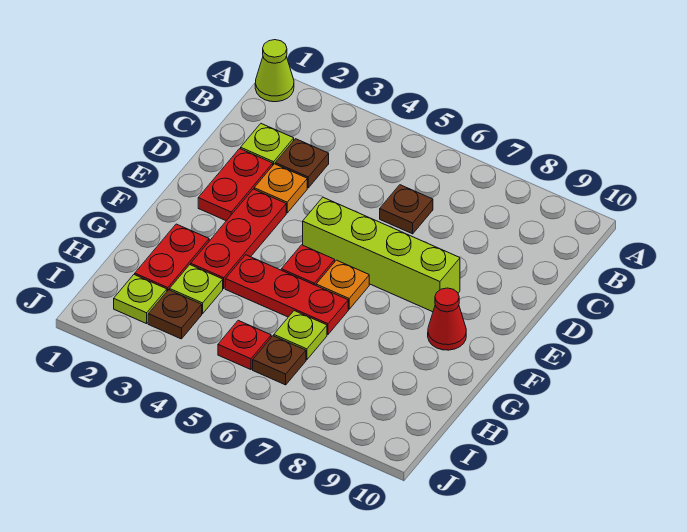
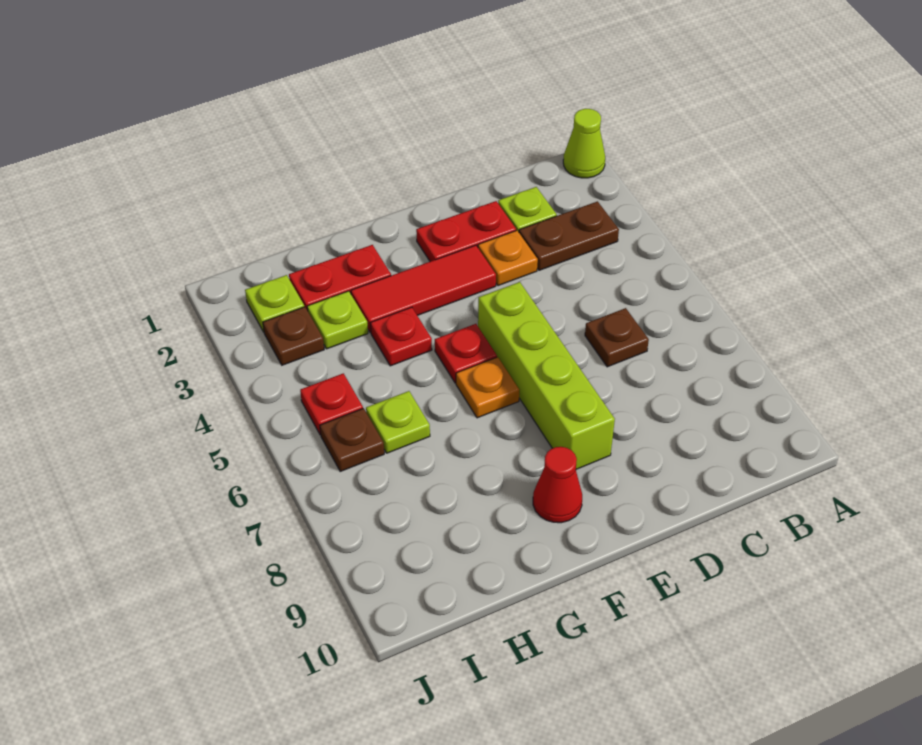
brown plate C3 level 1 -> brown plate B3:C3 level 1
red plate E3:G3 level 1 -> red tile E3:G3 level 1
red plate G4:G6 level 1 -> red plate G4 level 1

